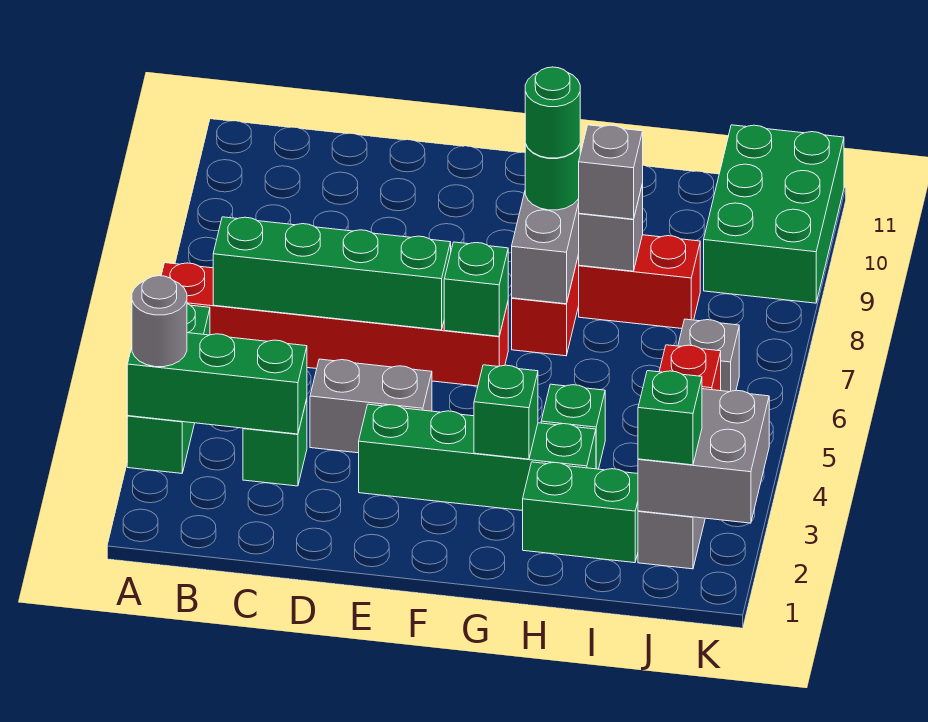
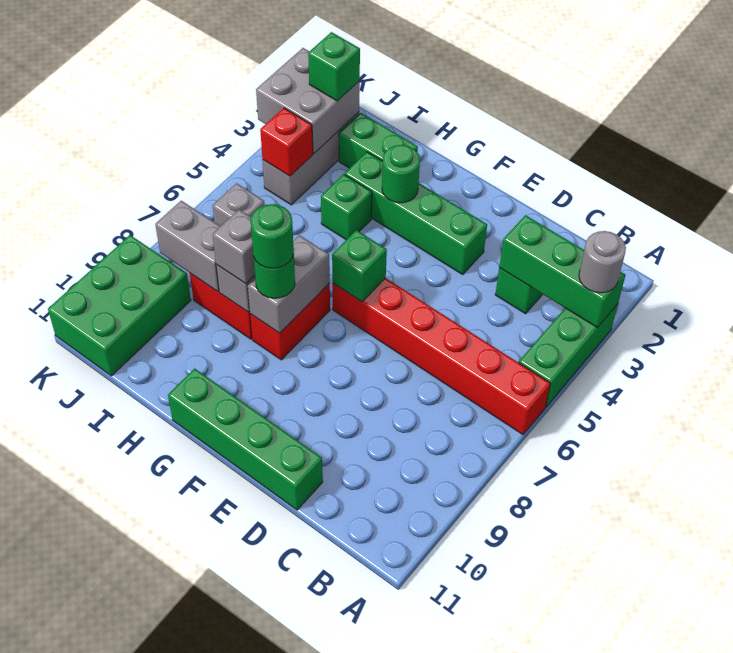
green brick B6:E6 level 2 -> green brick D11:G11 level 1
grey brick D4:E4 level 1 -> grey brick I8:J8 level 2
green brick G3 level 2 -> green round brick G3 level 2

